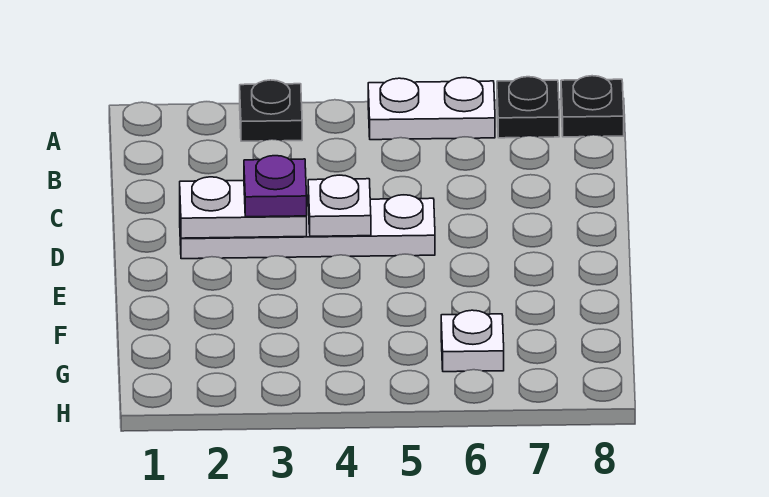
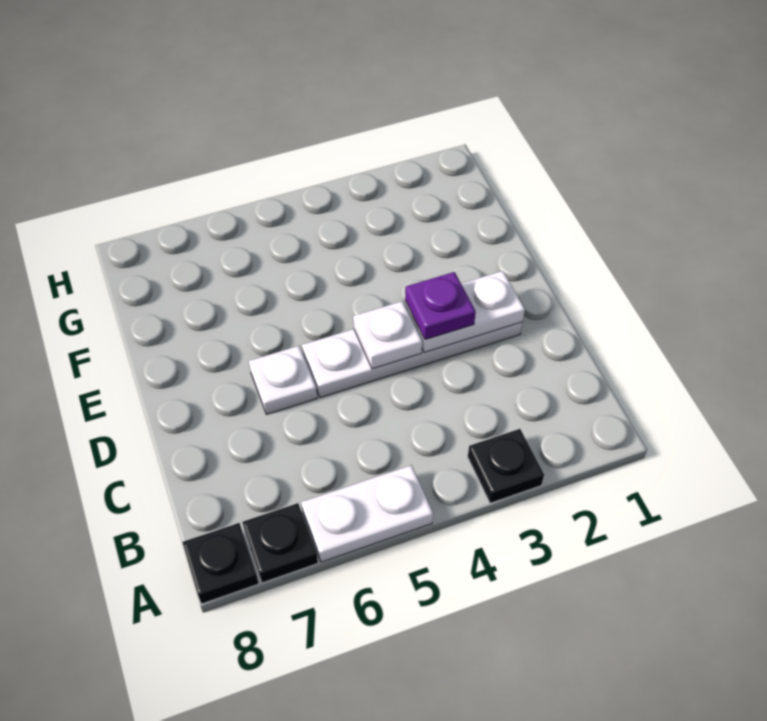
white plate G6 level 1 -> white plate D6 level 1

